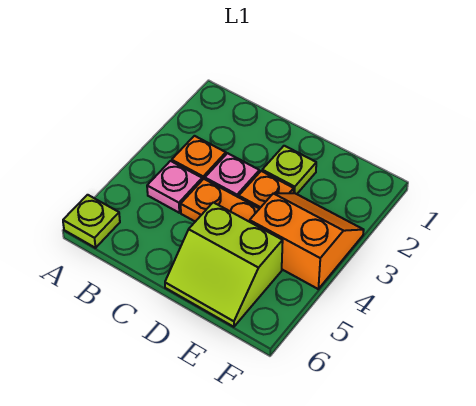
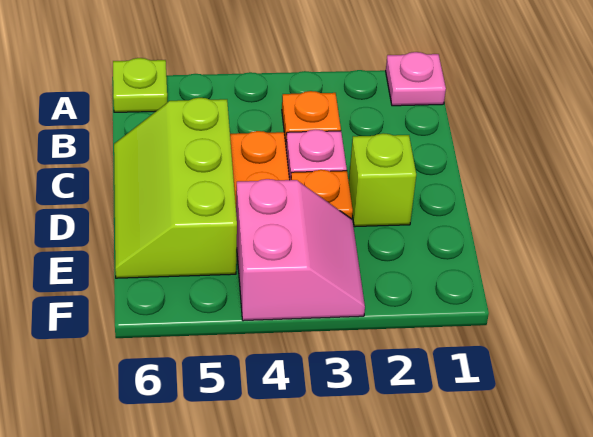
pink plate B4 level 1 -> pink plate A1 level 1
lime plate D2 level 1 -> lime brick D2 level 1
lime slope D5:E6 level 1 top 5 -> lime slope C5:E6 level 1 top 5
orange slope E3:F4 level 1 top 4 -> pink slope E3:F4 level 1 top 4

